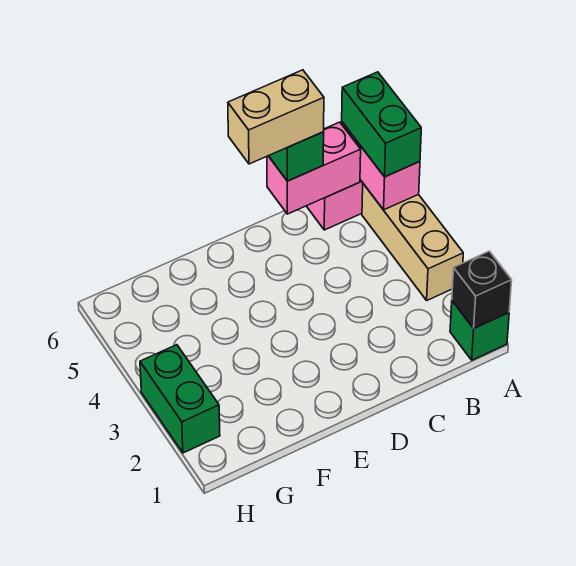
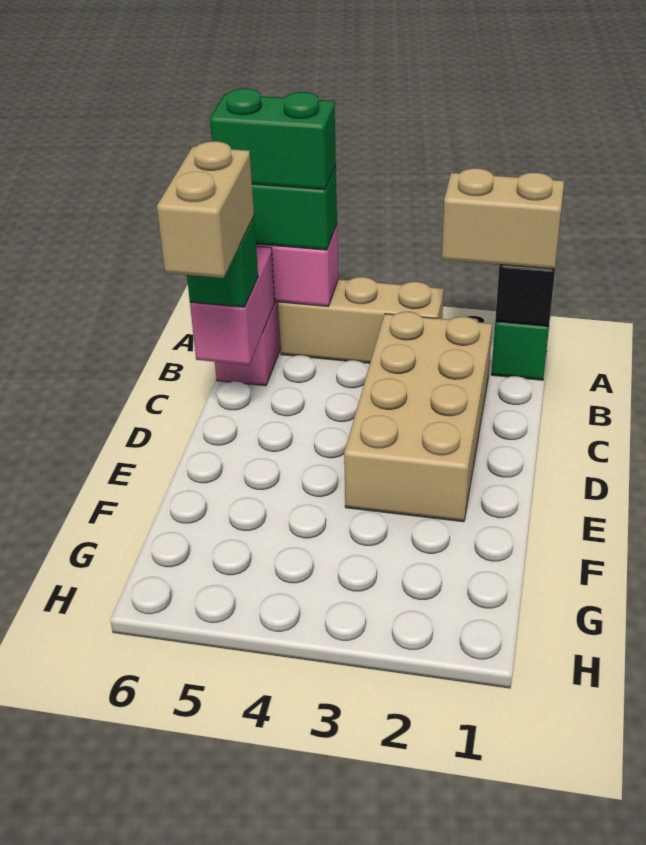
none -> tan brick A1:A2 level 3
none -> tan brick B2:E3 level 1
green brick H2:H3 level 1 -> green brick A5:A6 level 4

